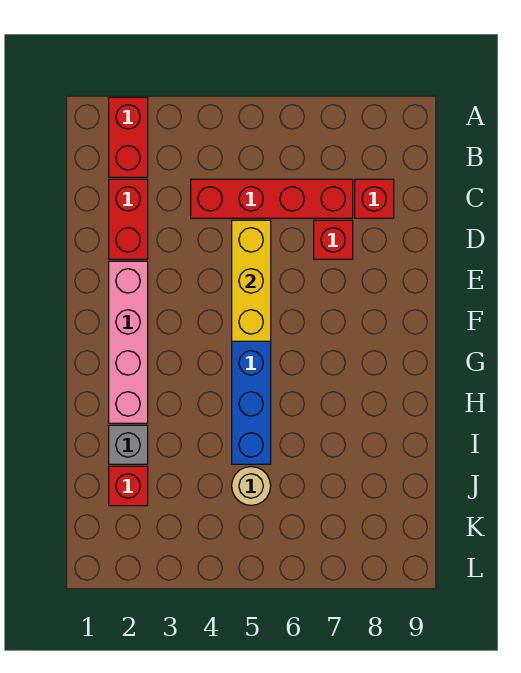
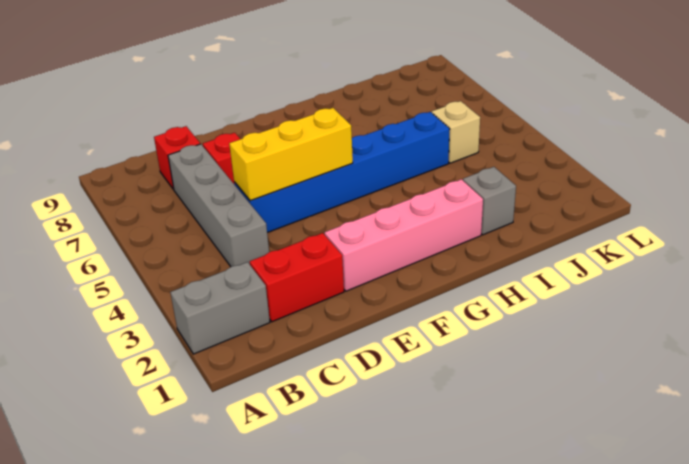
red brick A2:B2 level 1 -> grey brick A2:B2 level 1
red brick C4:C7 level 1 -> grey brick C4:C7 level 1
red brick J2 level 1 -> none
tan round brick J5 level 1 -> tan brick J5 level 1

